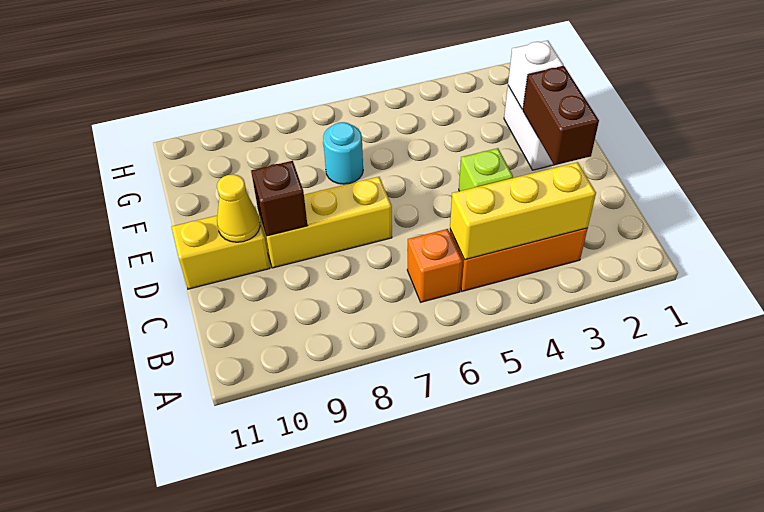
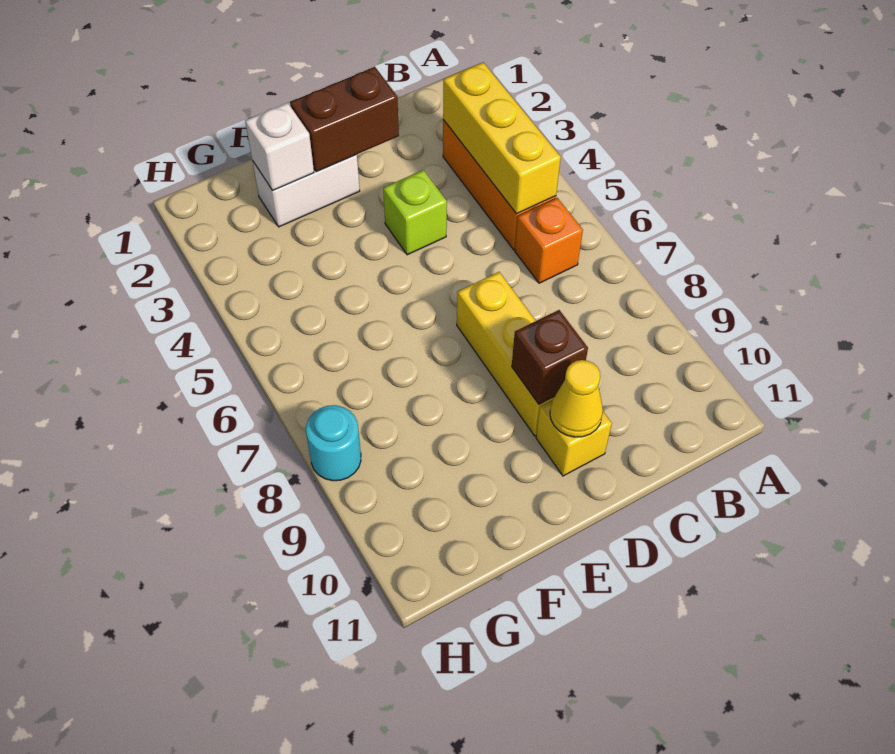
yellow brick D10:D11 level 1 -> yellow brick D10 level 1
cyan round brick F7 level 1 -> cyan round brick H8 level 1

